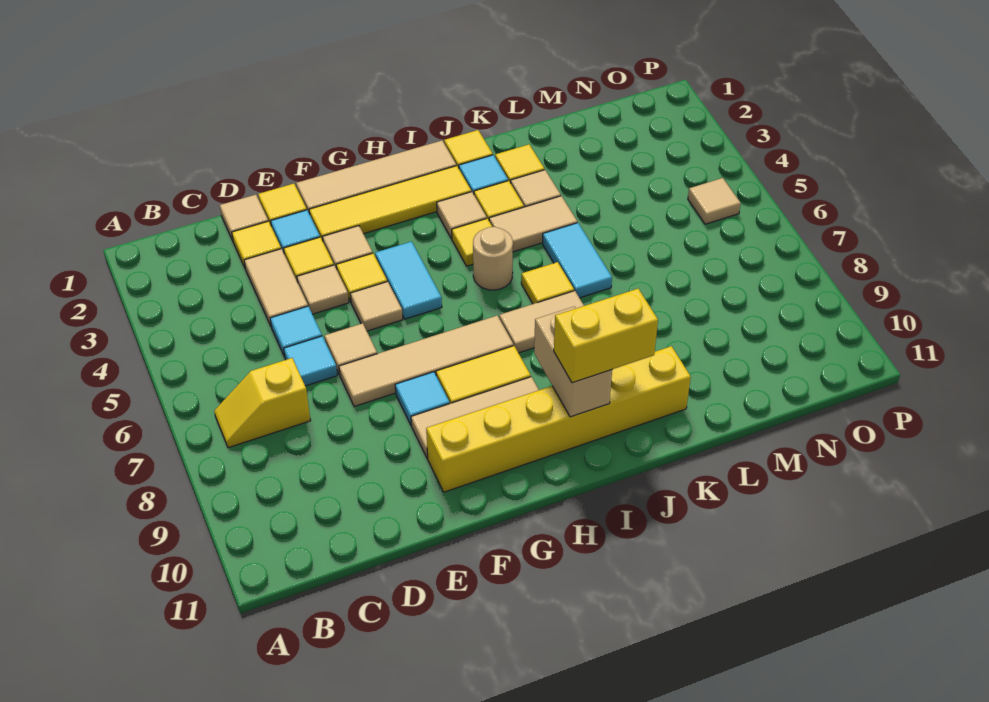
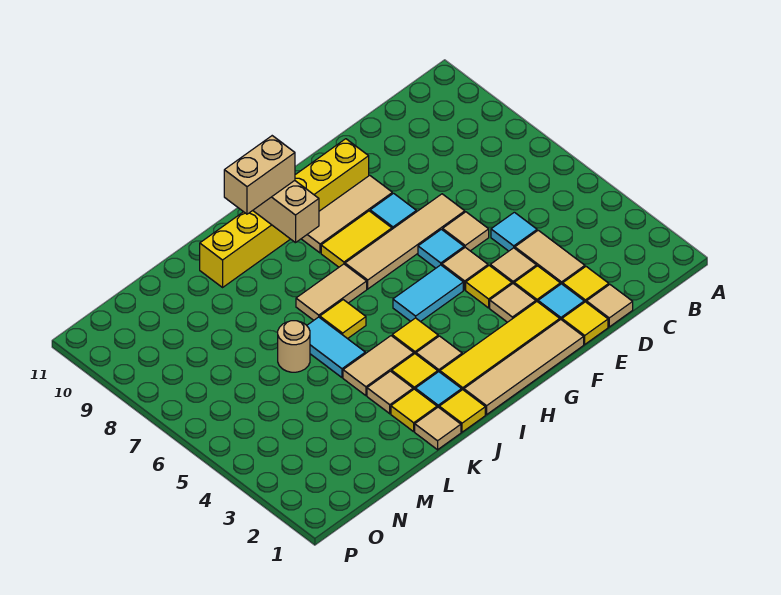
yellow slope B7:C7 level 1 top C -> none
cyan tile D6 level 1 -> cyan tile F6 level 1
cyan tile G4:G5 level 1 -> cyan tile G5:H5 level 1
tan round brick I5 level 1 -> tan round brick L6 level 1
yellow brick I10:J10 level 3 -> tan brick I10:J10 level 3
tan tile O5 level 1 -> tan tile K1 level 1

